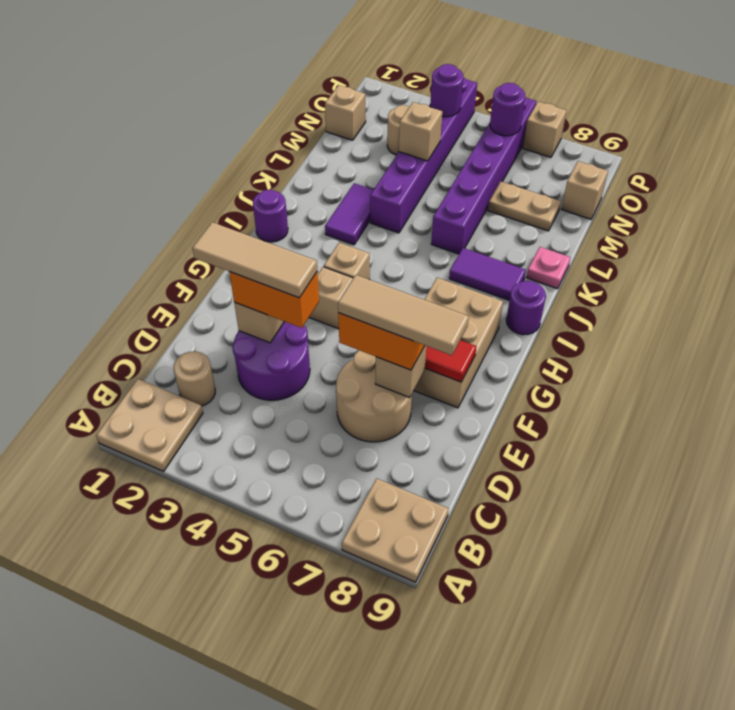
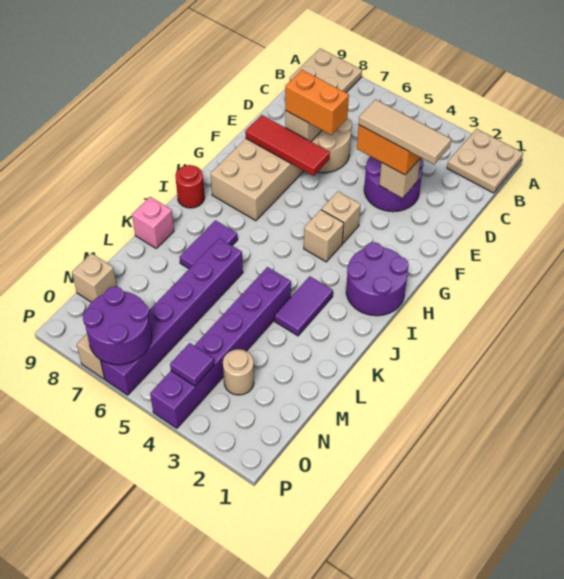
tan round brick C2 level 1 -> none
tan tile E6:E8 level 4 -> none
purple round brick I1 level 1 -> purple round brick H1:I2 level 1
purple round brick I9 level 1 -> red round brick I9 level 1
purple tile J7:J8 level 1 -> purple tile J7:K7 level 1
pink plate K9 level 1 -> pink brick K9 level 1
tan brick M4 level 2 -> none
tan plate M7:M8 level 1 -> none
tan brick N1 level 1 -> none
purple round brick O4 level 2 -> purple tile O4 level 2
purple round brick O6 level 2 -> purple round brick O6:P7 level 2

